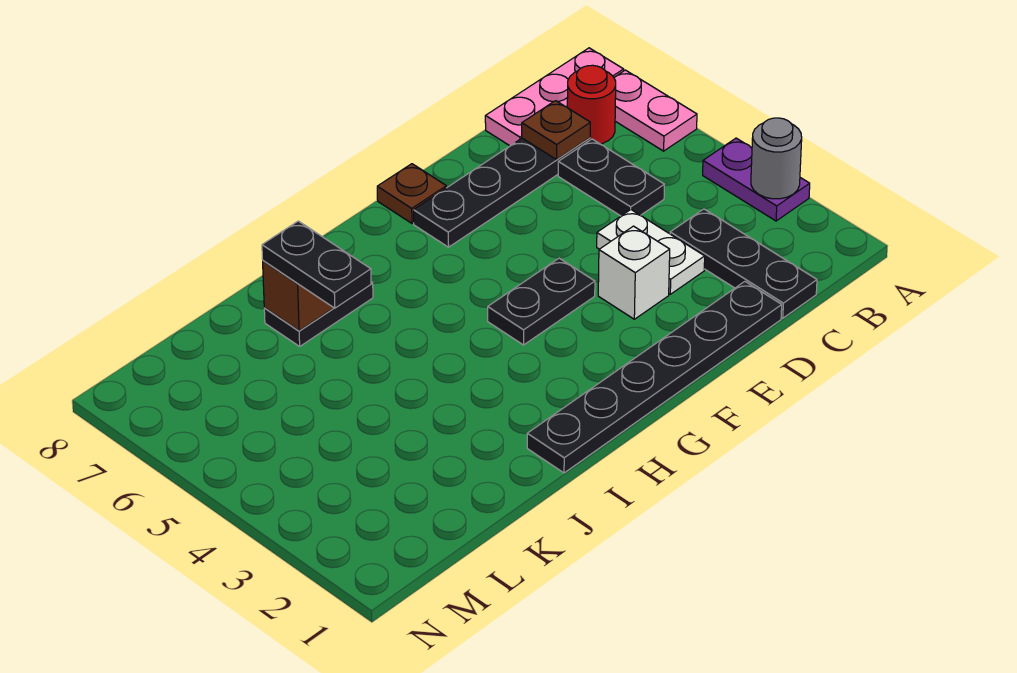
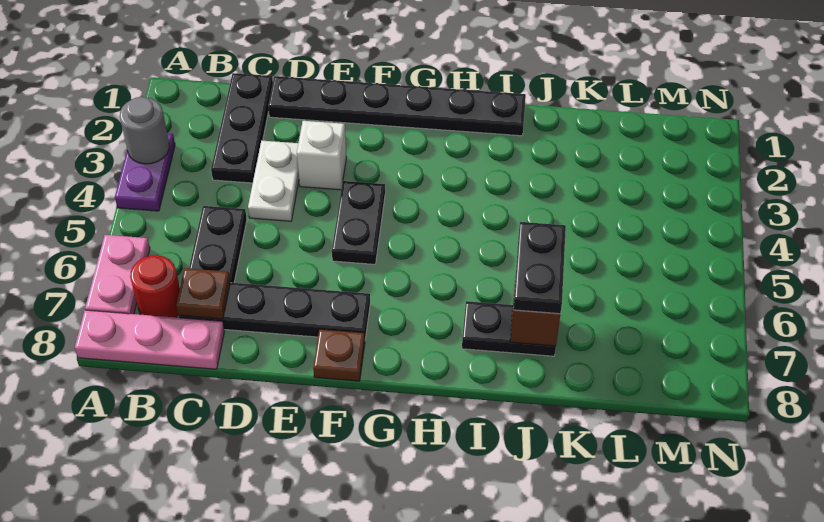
black plate F4:G4 level 1 -> black plate F4:F5 level 1

